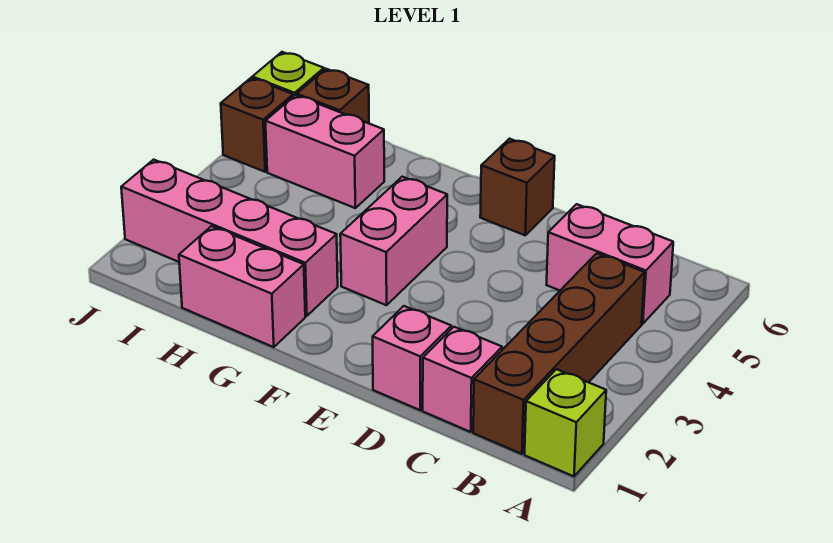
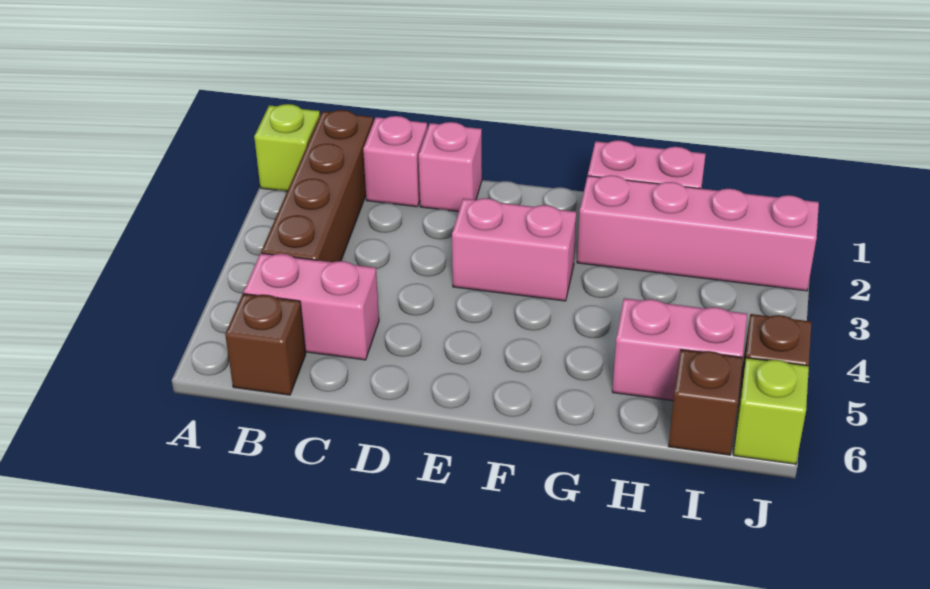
brown brick E6 level 1 -> brown brick B6 level 1
pink brick F3:F4 level 1 -> pink brick E3:F3 level 1

